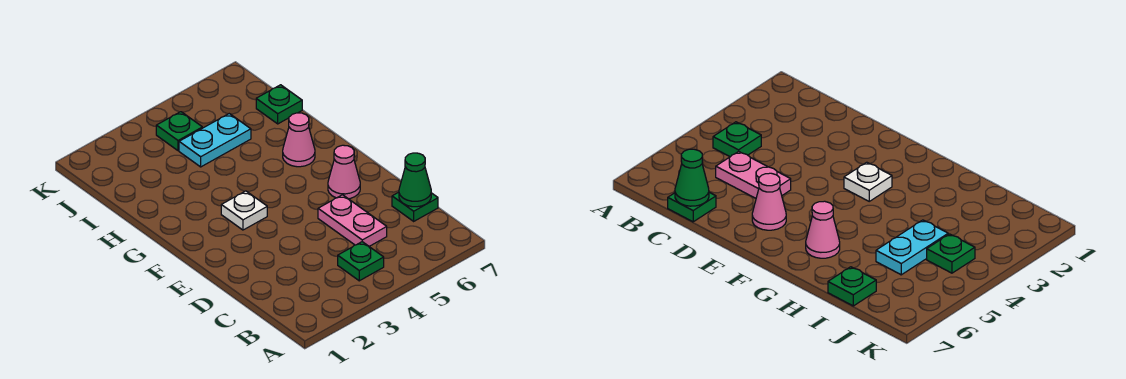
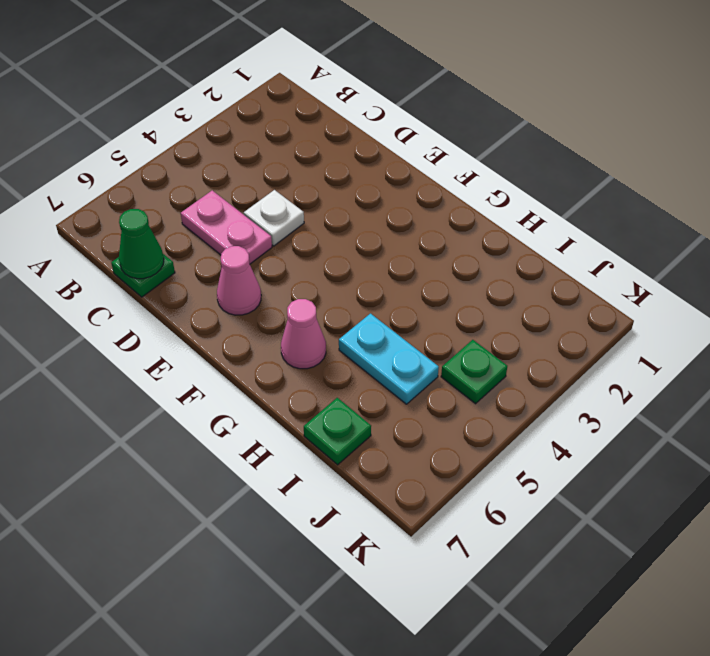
green plate B4 level 1 -> none
white plate F3 level 1 -> white plate D4 level 1
cyan plate I4:I5 level 1 -> cyan plate H5:I5 level 1

